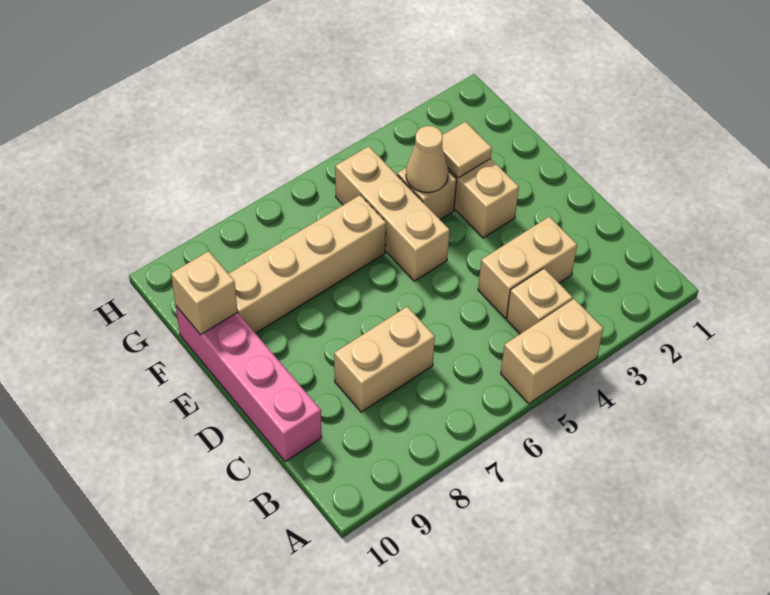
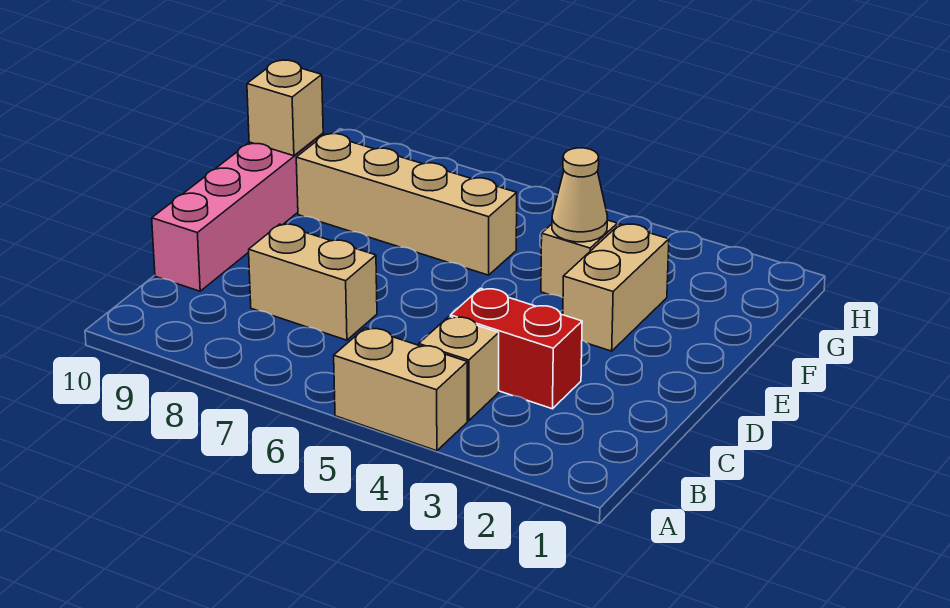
tan brick C3:C4 level 1 -> red brick C3:C4 level 1
tan brick E5:G5 level 1 -> none
tan tile F3 level 2 -> none

